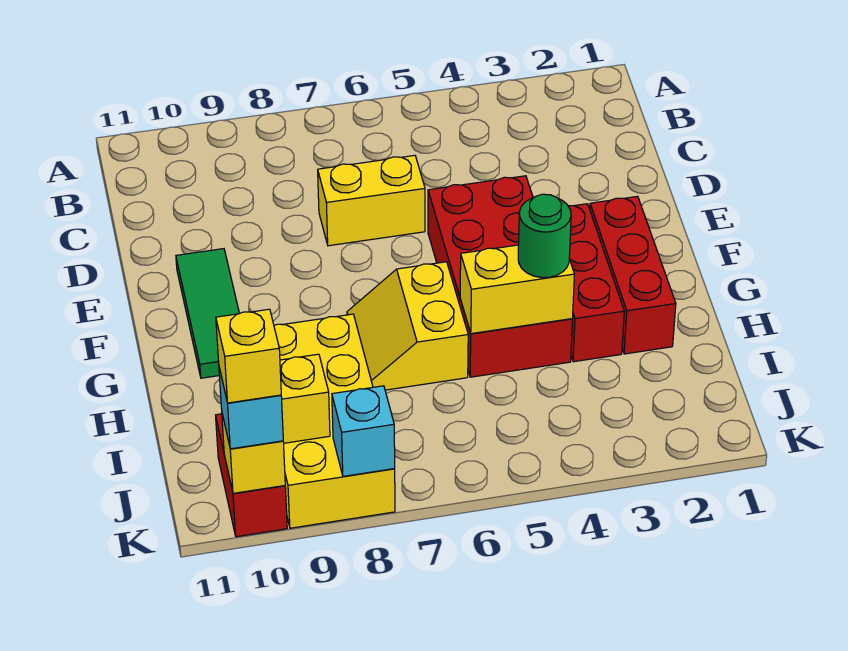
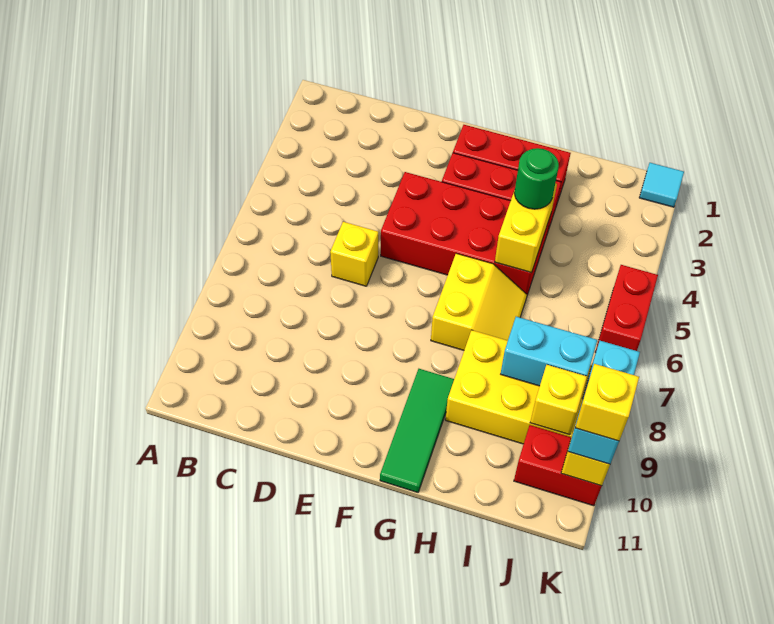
yellow brick D6:D7 level 1 -> yellow brick D6 level 1
green tile E10:G10 level 1 -> green tile G9:G11 level 1
yellow slope G6:H7 level 1 top 6 -> yellow slope G6:H7 level 1 top G
none -> cyan brick I8:J8 level 2
none -> cyan tile K1 level 1
none -> red brick K5:K6 level 1

